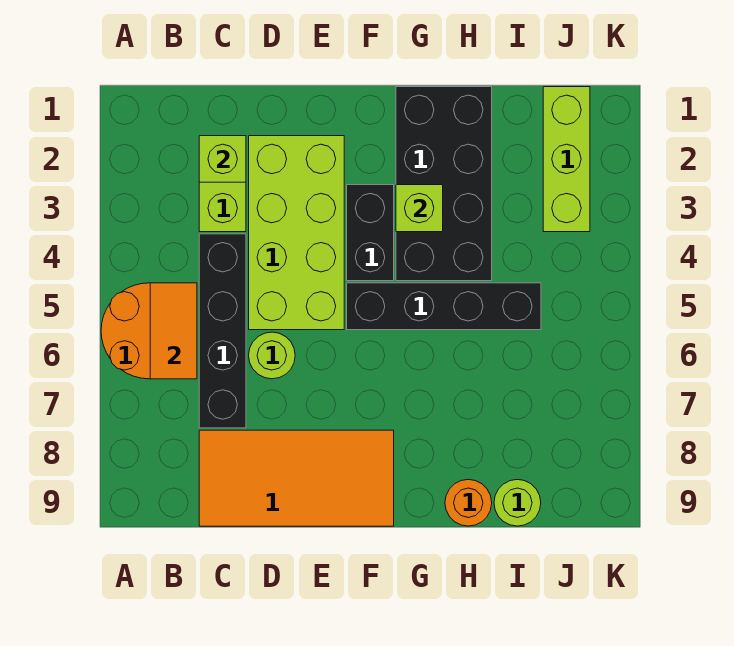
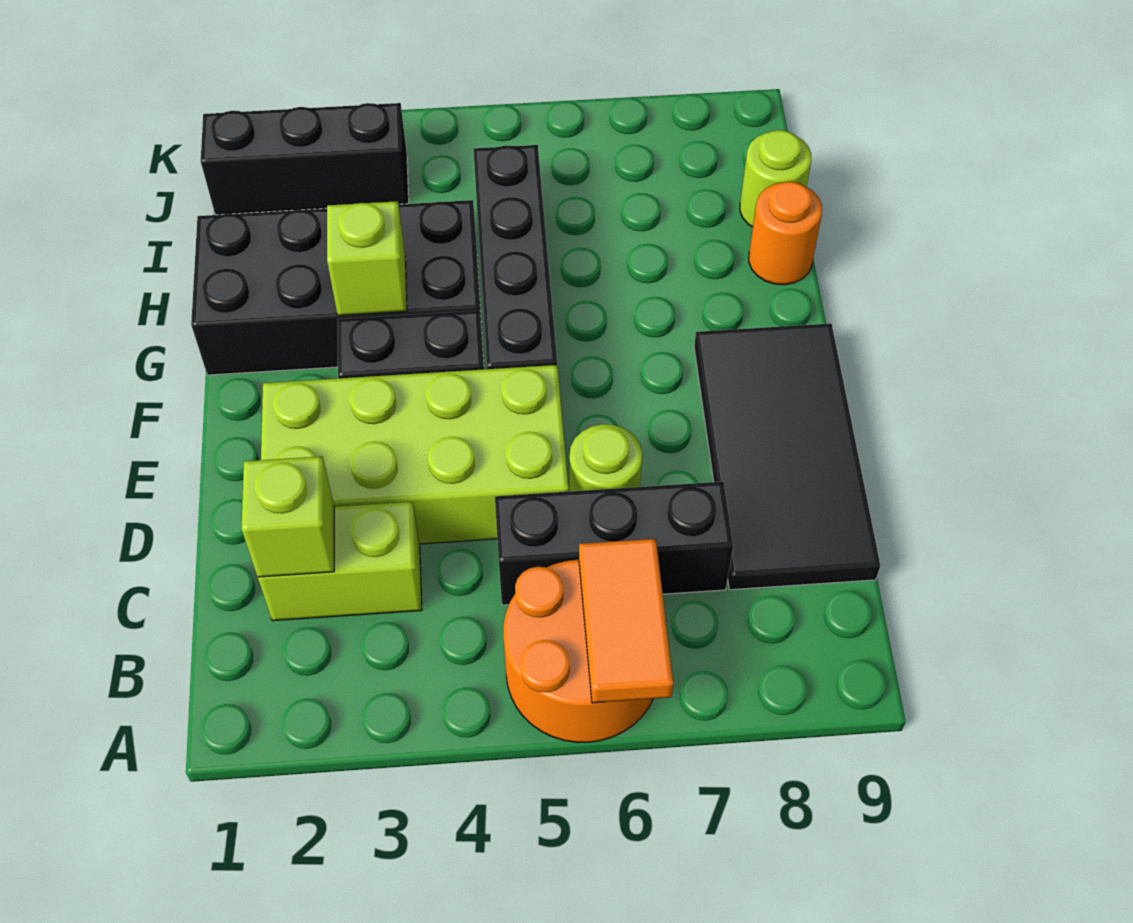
orange tile B5:B6 level 2 -> orange tile A6:B6 level 2
black brick C4:C7 level 1 -> black brick C5:C7 level 1
orange tile C8:F9 level 1 -> black tile C8:F9 level 1
lime brick J1:J3 level 1 -> black brick J1:J3 level 1

